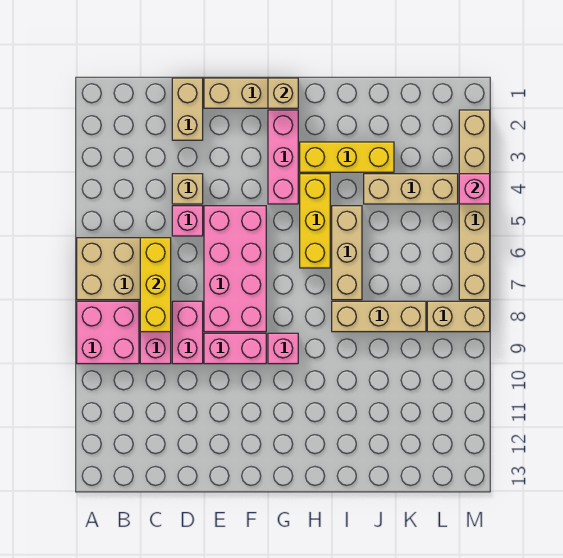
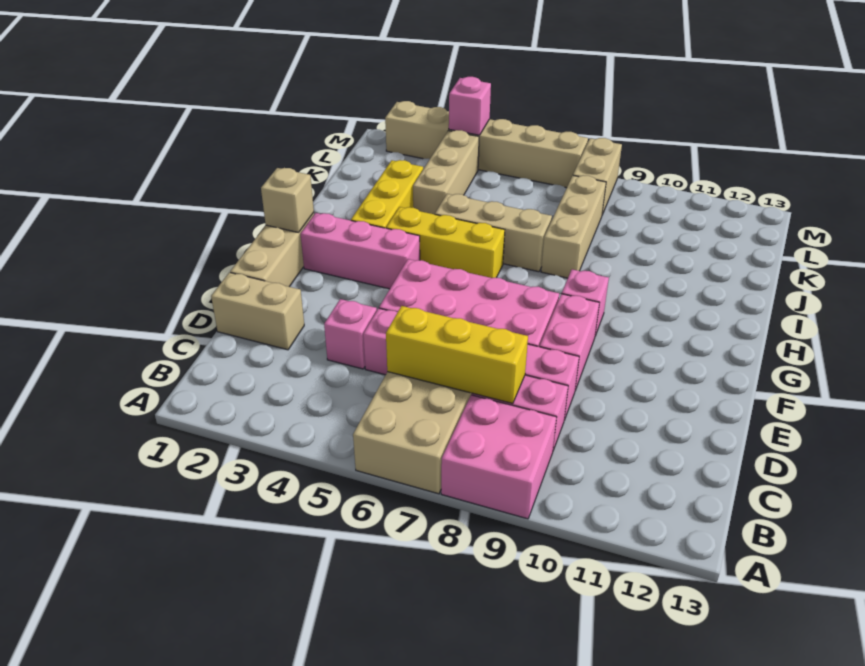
tan brick D4 level 1 -> pink brick D4 level 1

